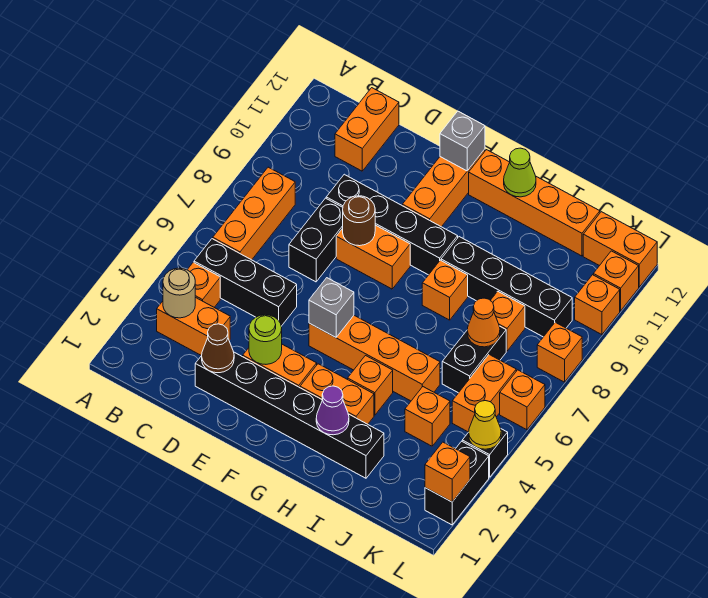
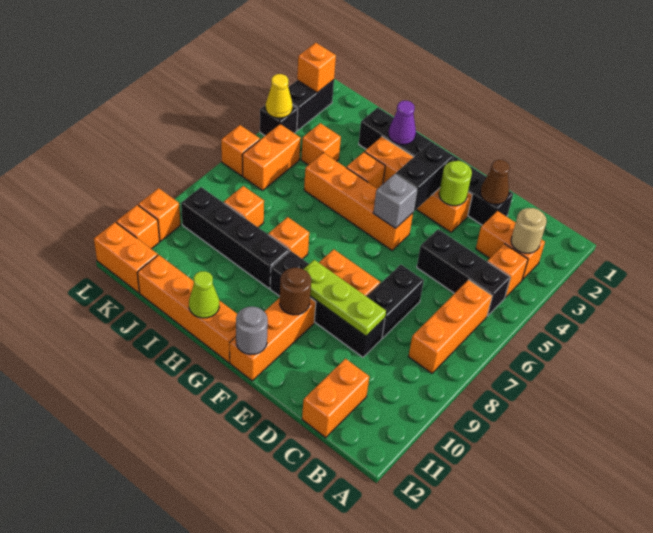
none -> lime plate D9:F9 level 2
brown round brick E8 level 2 -> brown round brick F10 level 2
grey brick F12 level 2 -> grey round brick F12 level 2
black brick J6:J7 level 1 -> black brick F3:F4 level 2
orange cone J7 level 2 -> none
orange brick L8 level 1 -> none

